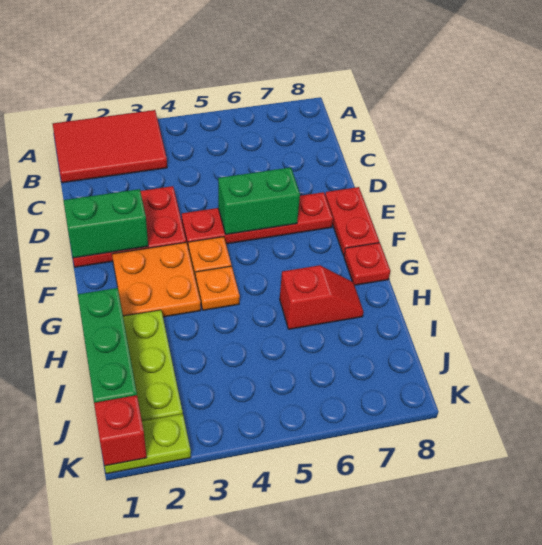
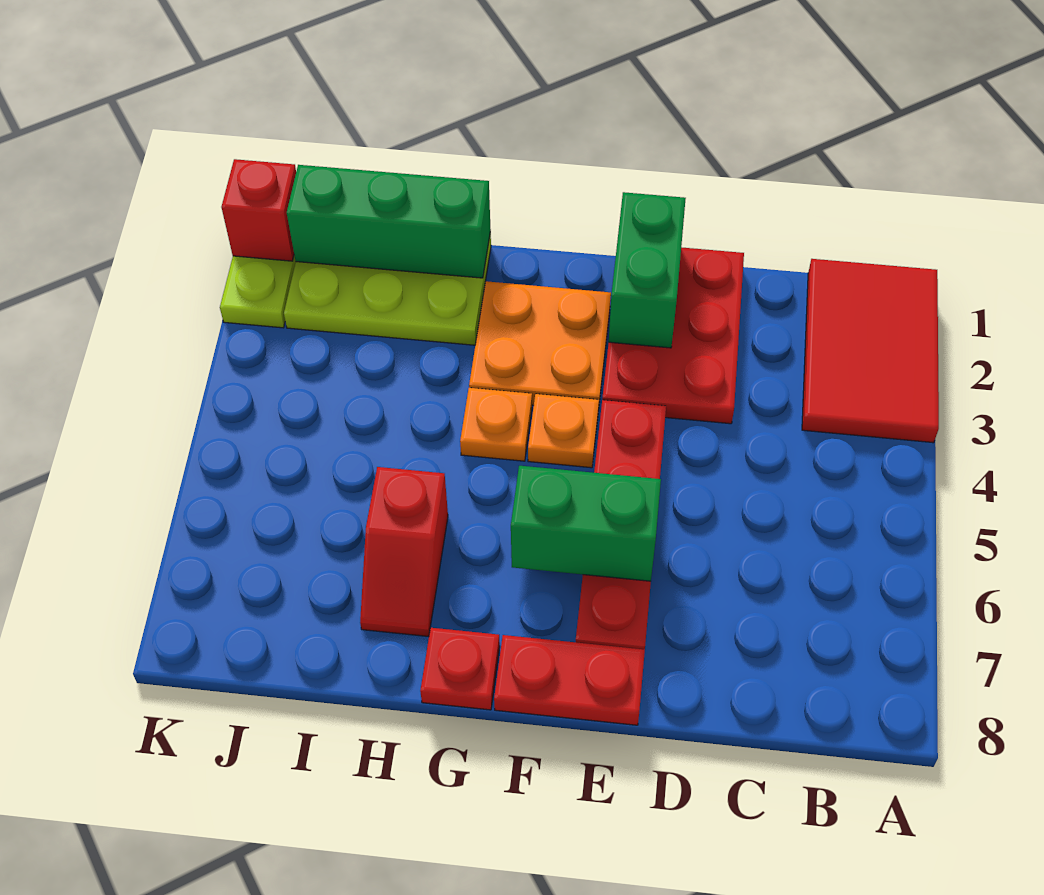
green brick E5:E6 level 2 -> green brick E6:F6 level 2

